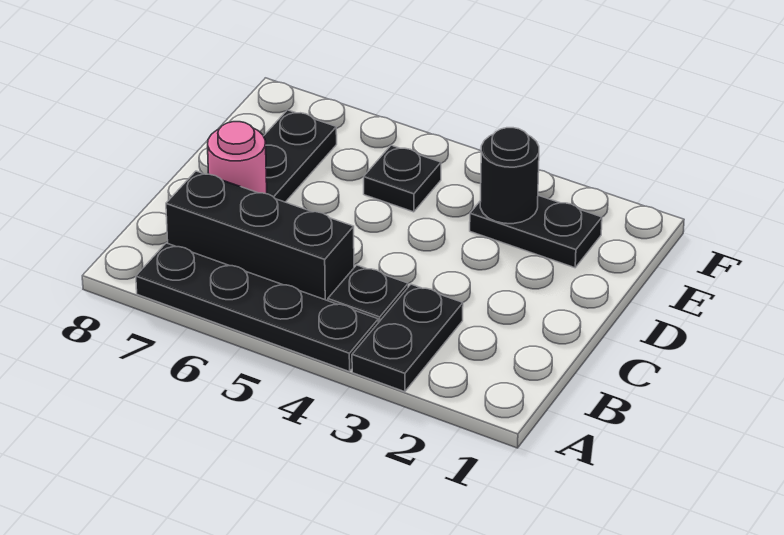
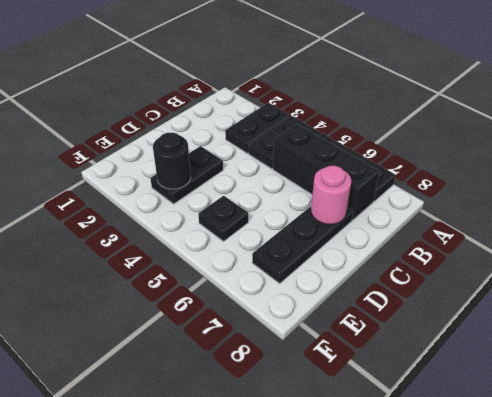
black plate E2:E3 level 1 -> black plate D3:E3 level 1

